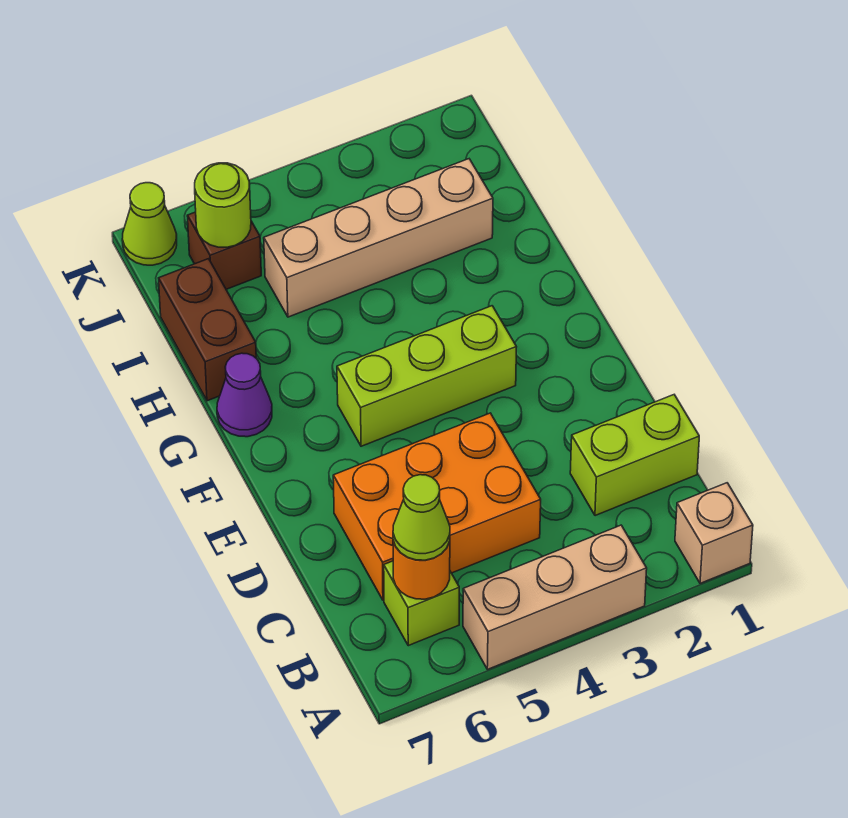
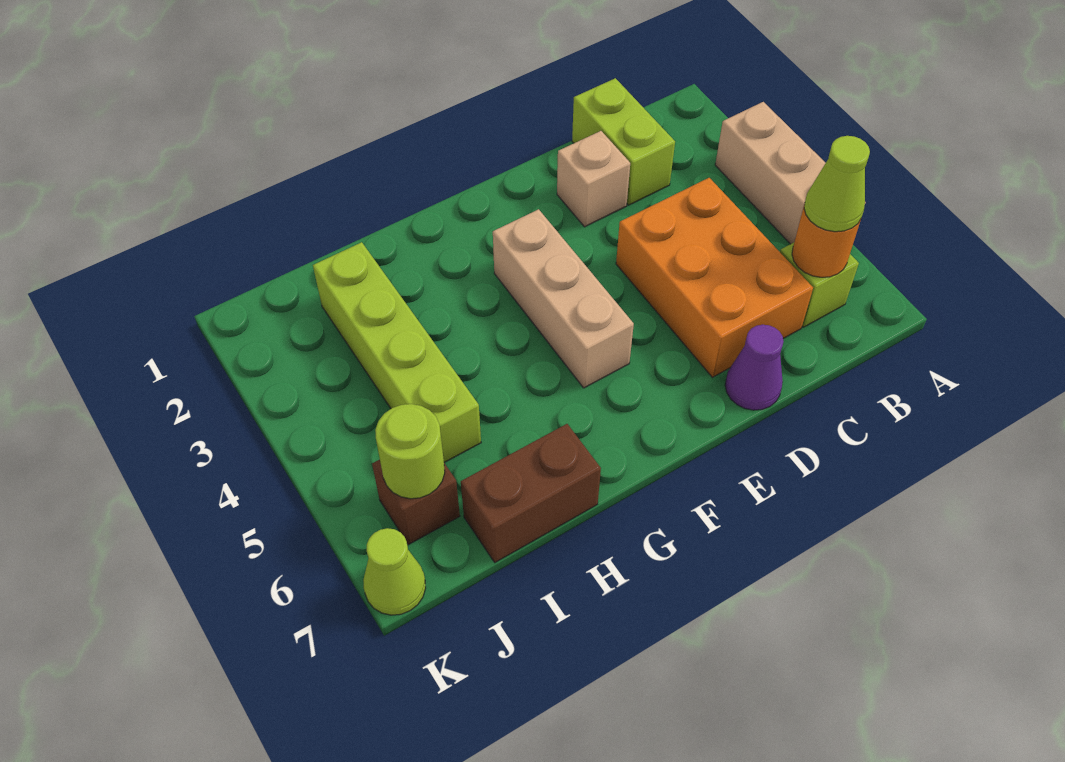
tan brick A1 level 1 -> tan brick D2 level 1
lime brick F3:F5 level 1 -> tan brick F3:F5 level 1
purple cone G7 level 1 -> purple cone D7 level 1
tan brick I2:I5 level 1 -> lime brick I2:I5 level 1

